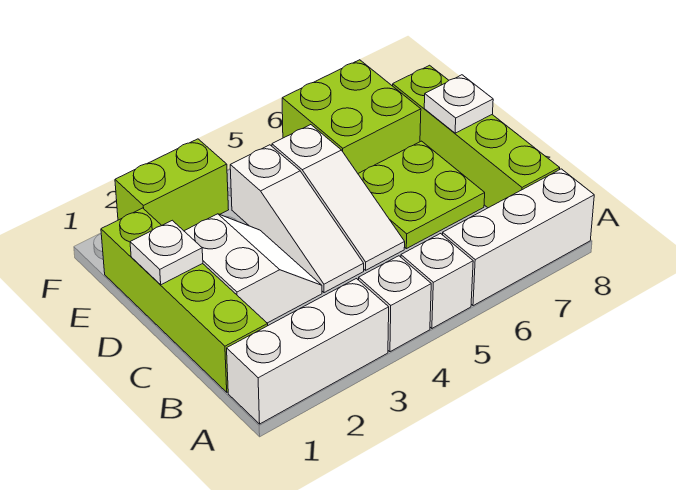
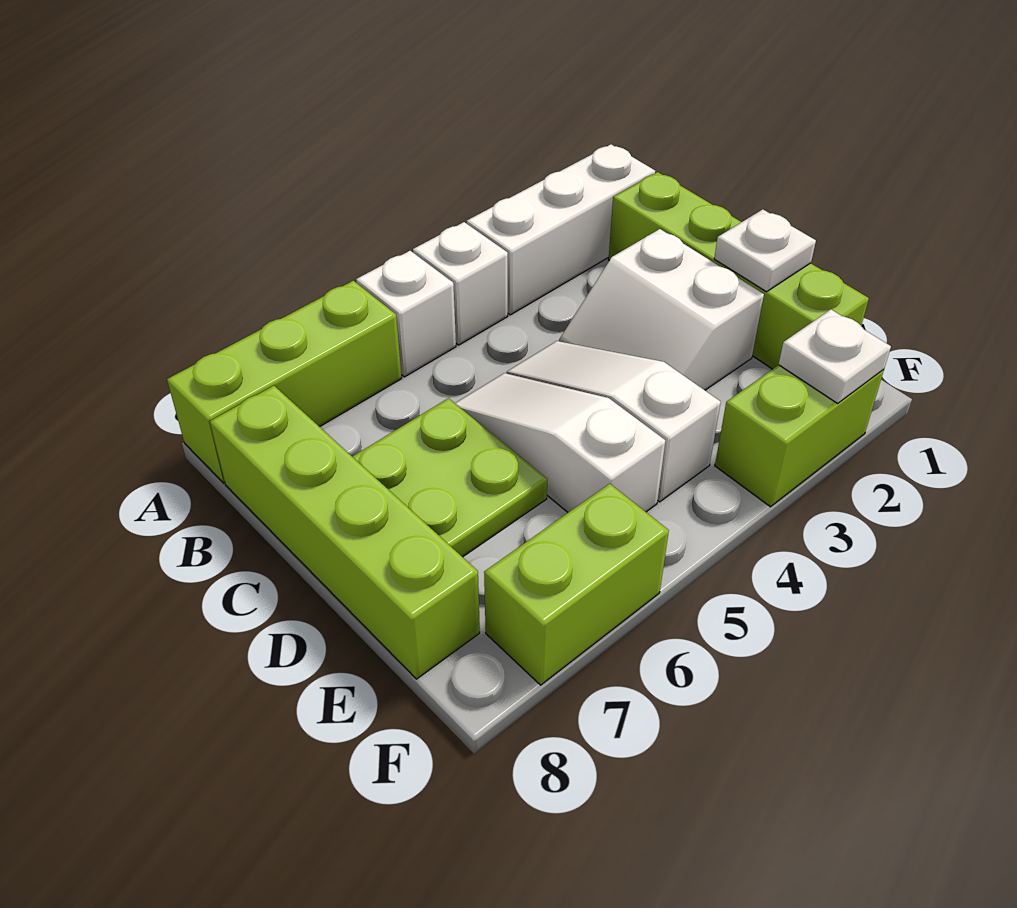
white brick A6:A8 level 1 -> lime brick A6:A8 level 1
white plate D8 level 2 -> white plate F2 level 2
lime brick E6:F7 level 1 -> lime brick F6:F7 level 1

